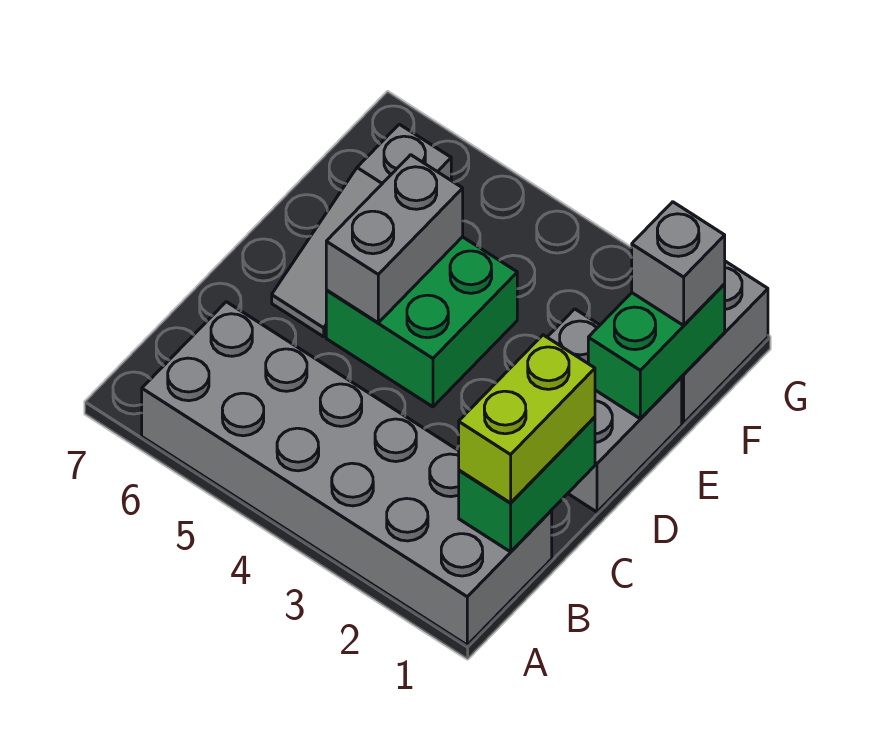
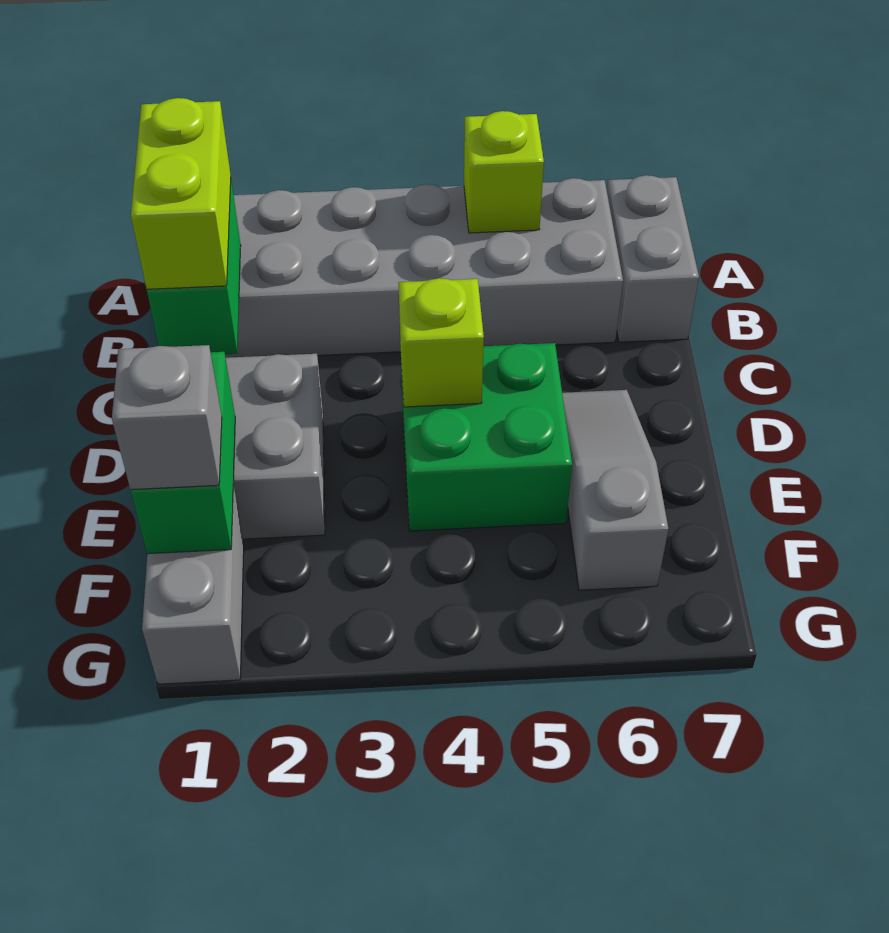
none -> lime brick A5 level 2
none -> lime brick D4 level 2
grey brick D5:E5 level 2 -> grey brick A7:B7 level 1

